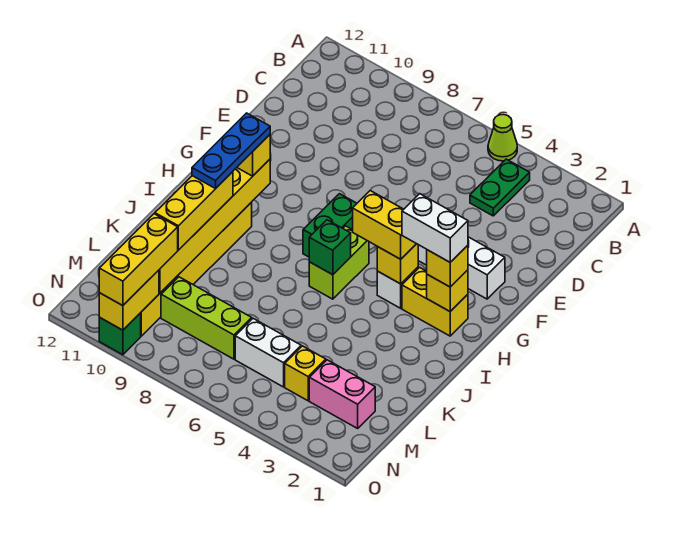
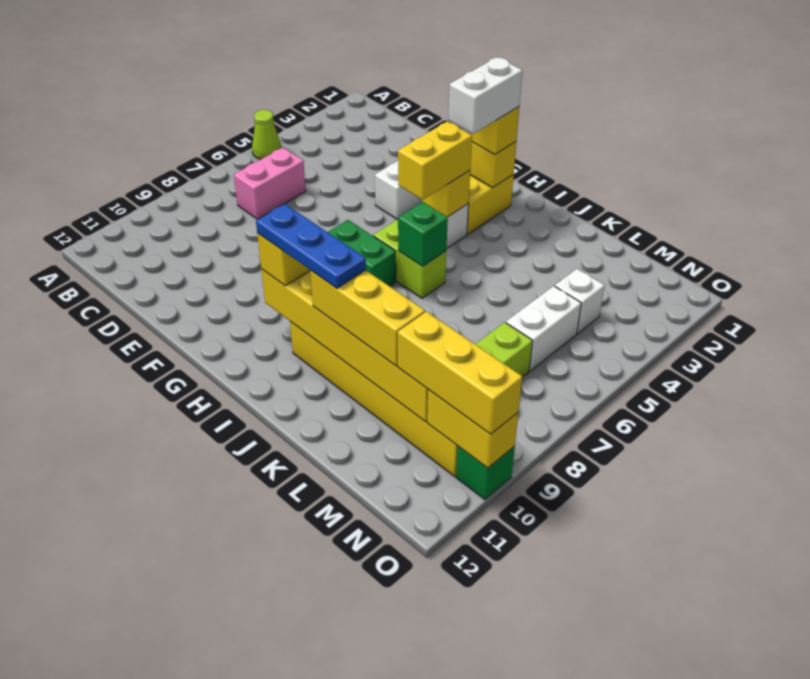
green plate B4:C4 level 1 -> none
pink brick M2:M3 level 1 -> pink brick C6:C7 level 1
yellow brick M4 level 1 -> white brick M4 level 1

